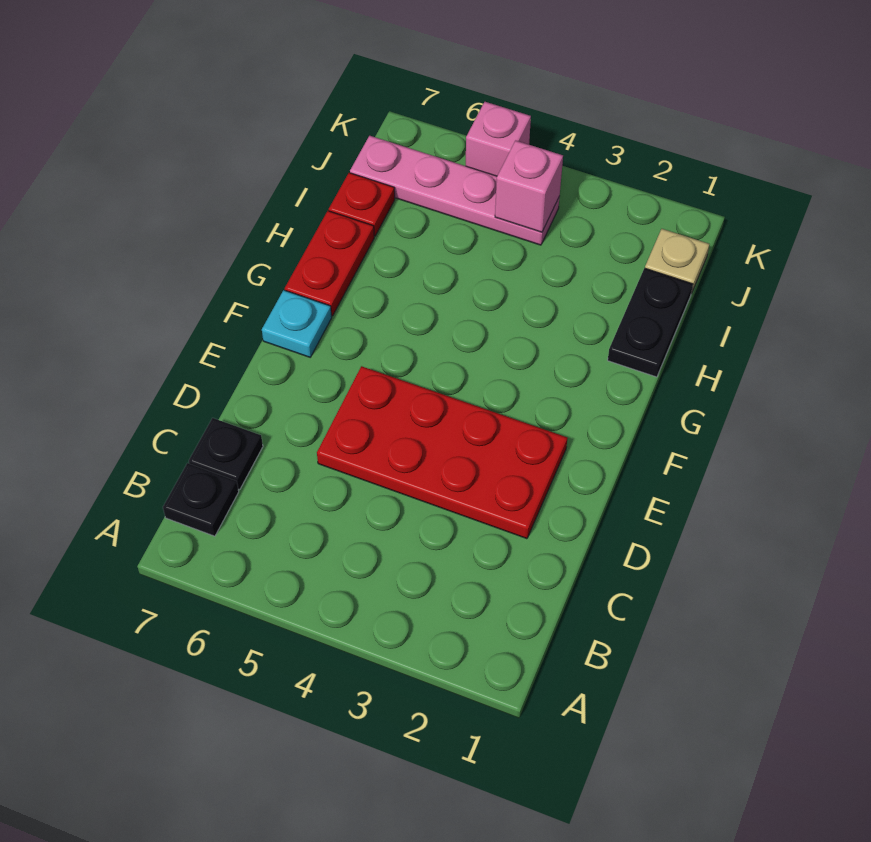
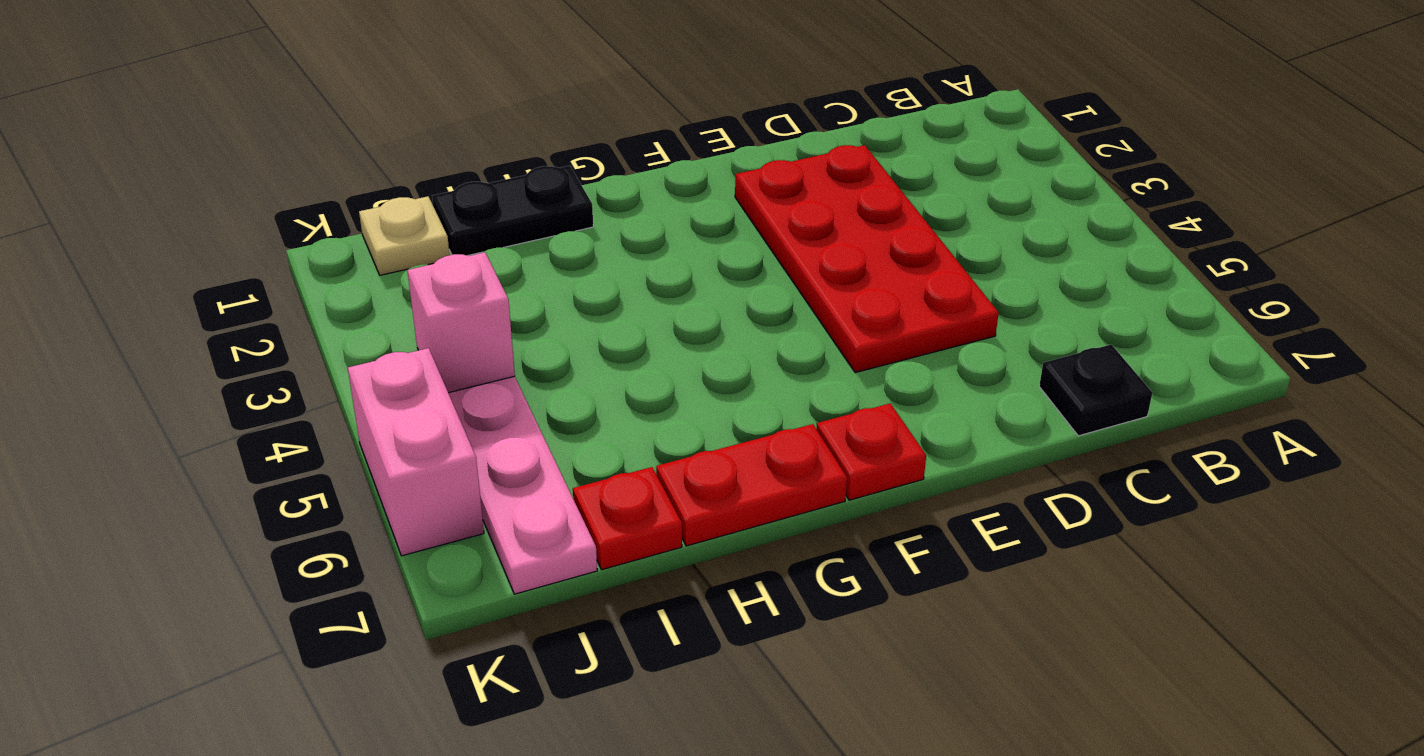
black plate B7 level 1 -> none
cyan plate F7 level 1 -> red plate F7 level 1
pink brick K5 level 1 -> pink brick K5:K6 level 1

